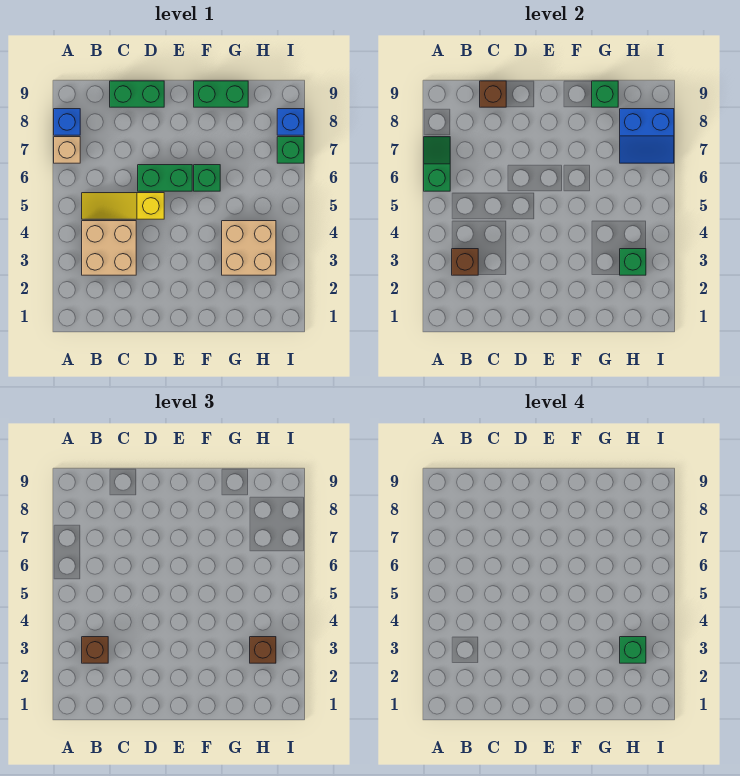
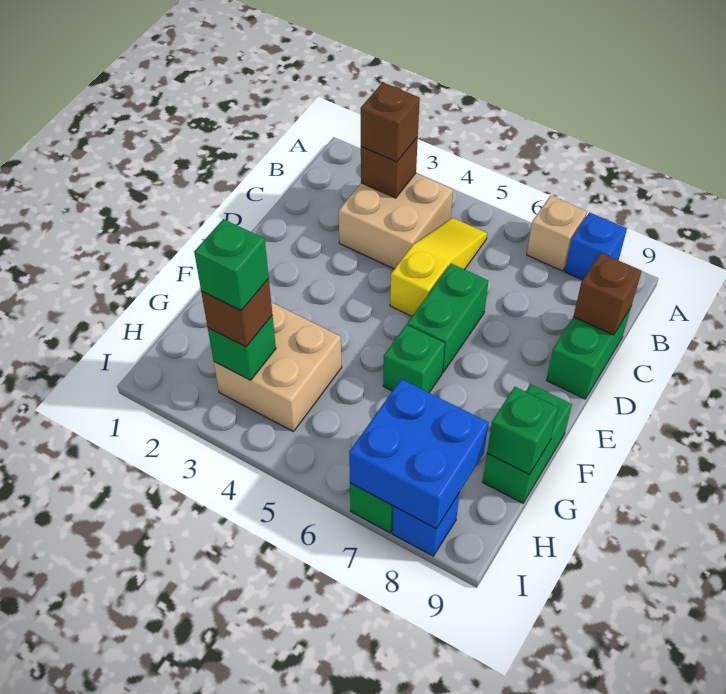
green slope A6:A7 level 2 top 6 -> none
blue slope H7:I8 level 2 top 8 -> blue brick H7:I8 level 2

